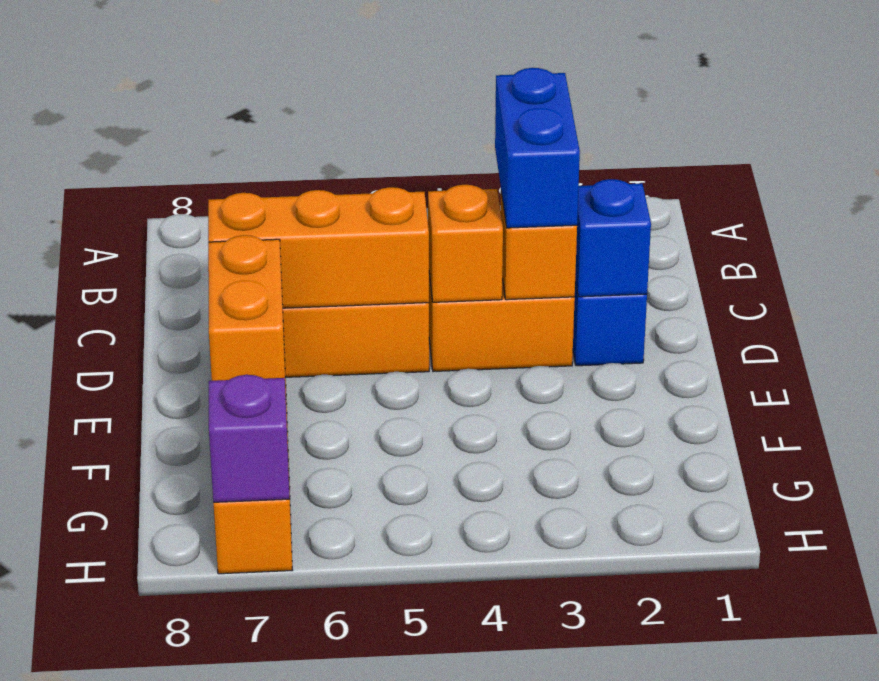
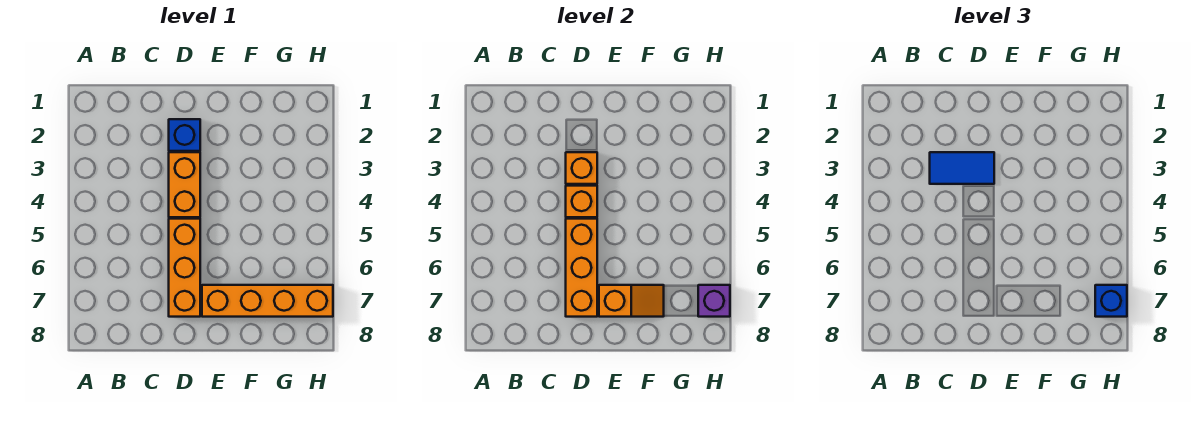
blue brick C3:D3 level 3 -> blue tile C3:D3 level 3
blue brick D2 level 2 -> blue brick H7 level 3
orange brick E7:F7 level 2 -> orange slope E7:F7 level 2 top E

